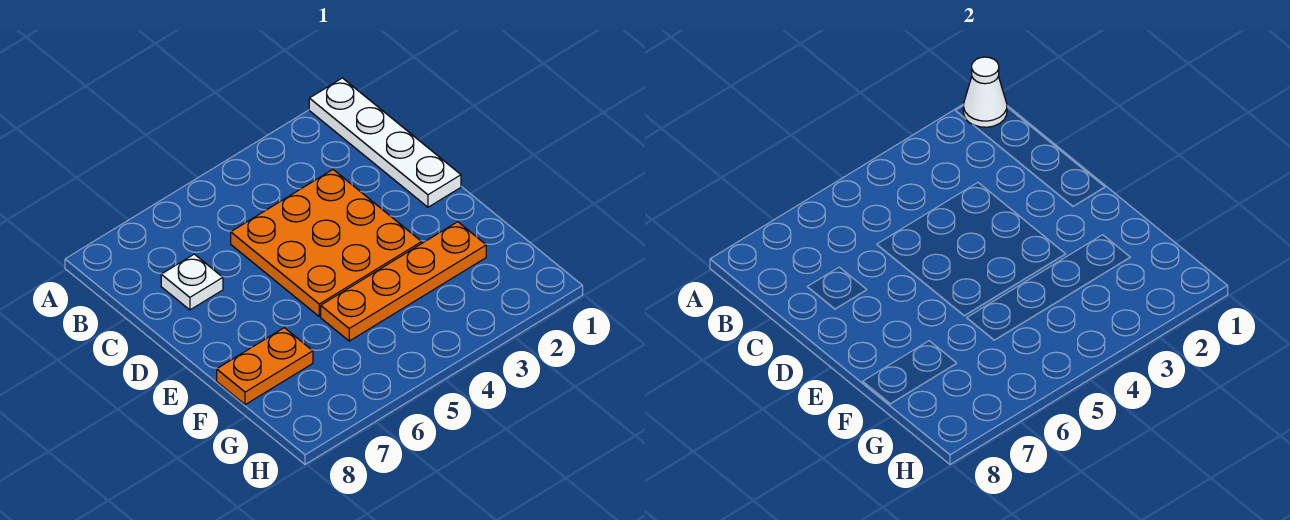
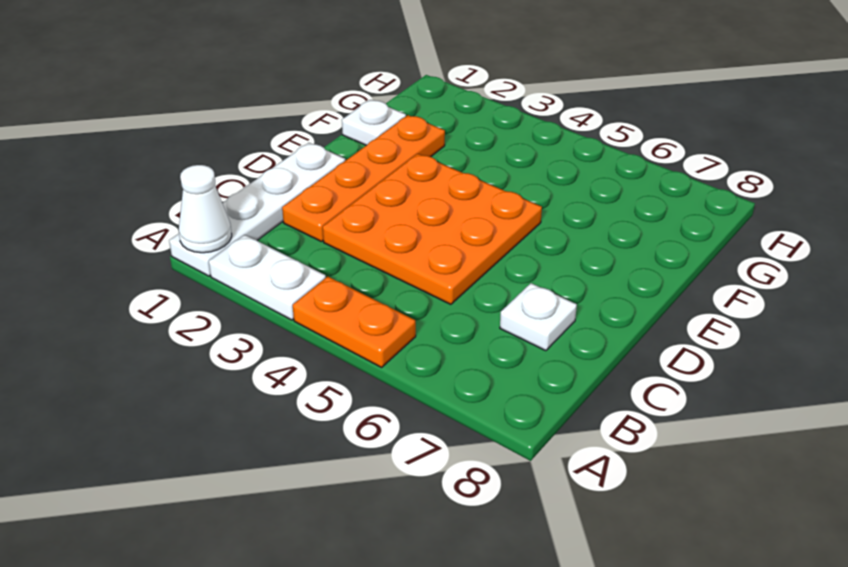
none -> white plate A2:A3 level 1
none -> white plate F1 level 1
orange plate F2:F5 level 1 -> orange plate C2:F2 level 1
orange plate F7:F8 level 1 -> orange plate A4:A5 level 1

